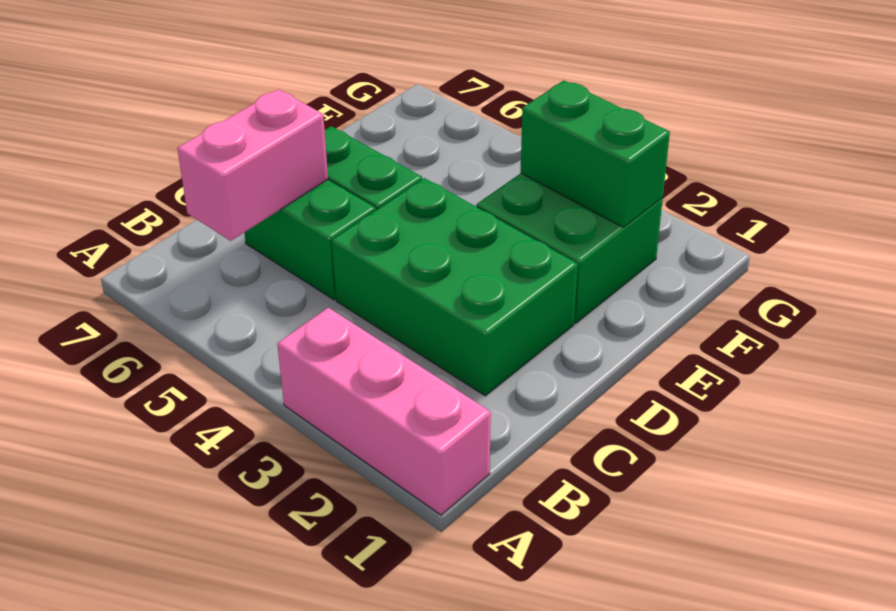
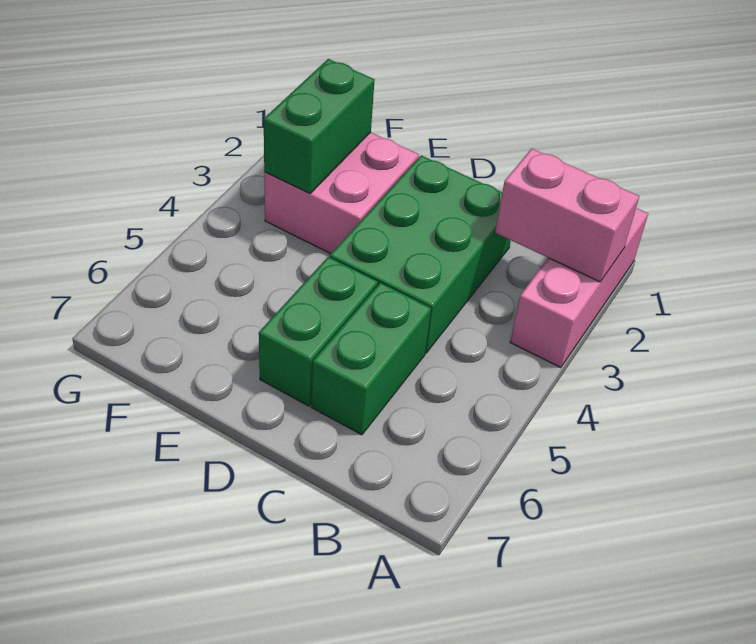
pink brick B6:C6 level 2 -> pink brick A2:B2 level 2
green brick E2:F3 level 1 -> pink brick E2:F3 level 1

